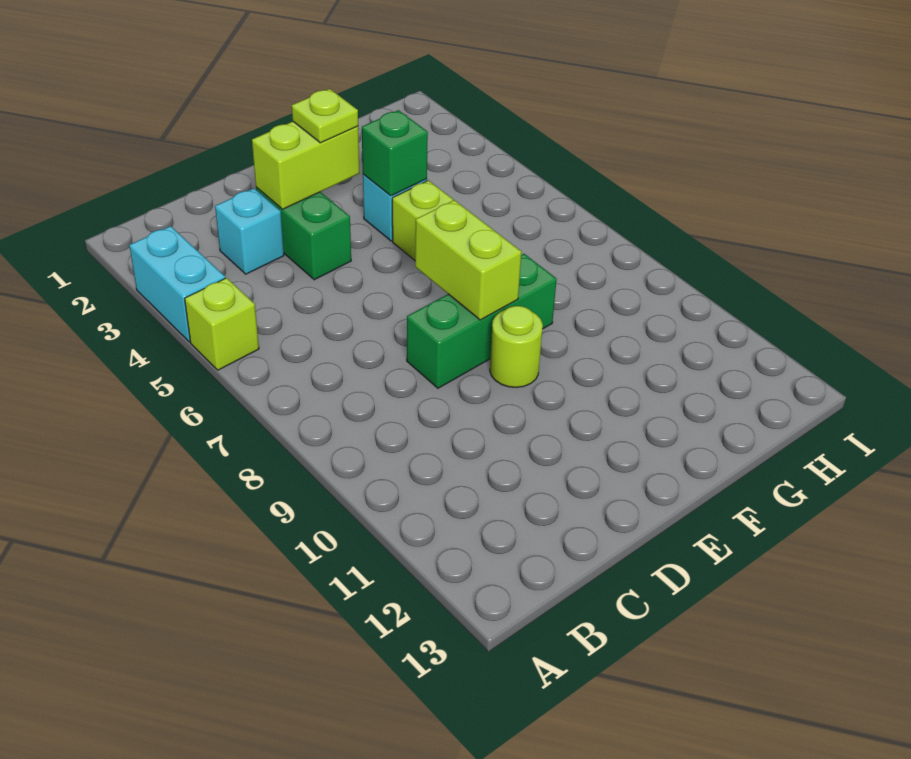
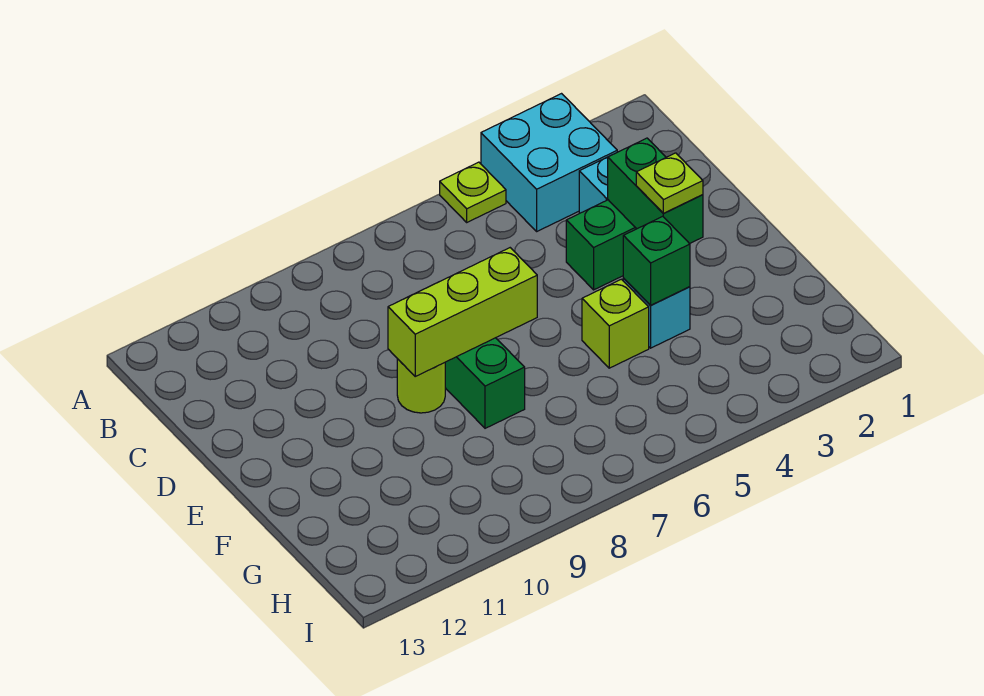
cyan brick A3:A4 level 1 -> cyan brick A3:B4 level 1
lime brick A5 level 1 -> lime plate A5 level 1
lime brick D3:E3 level 2 -> green brick D3:E3 level 2
lime brick E7:E8 level 2 -> lime brick E7:E9 level 2

